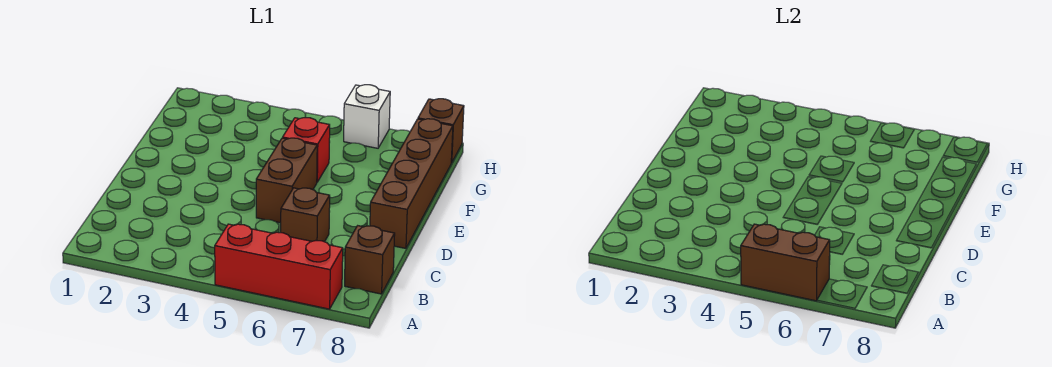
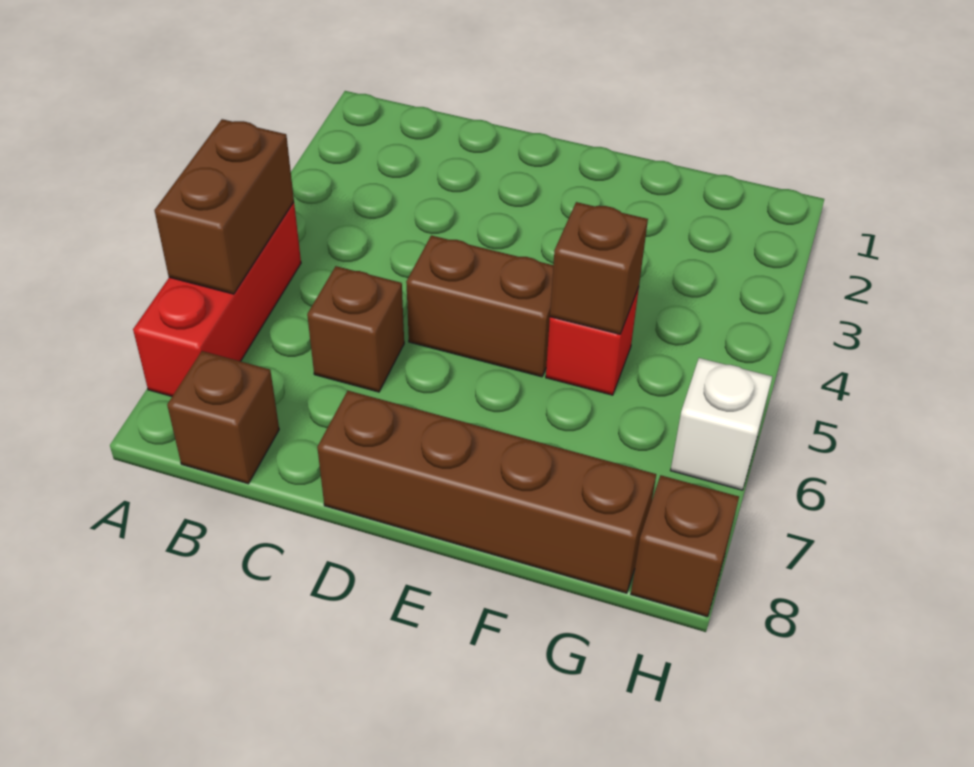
none -> brown brick F5 level 2

